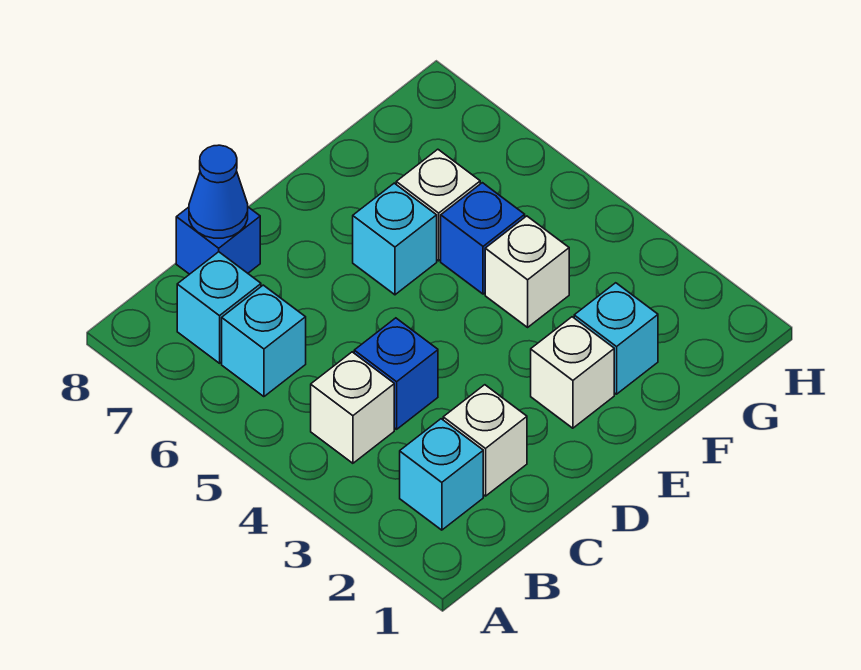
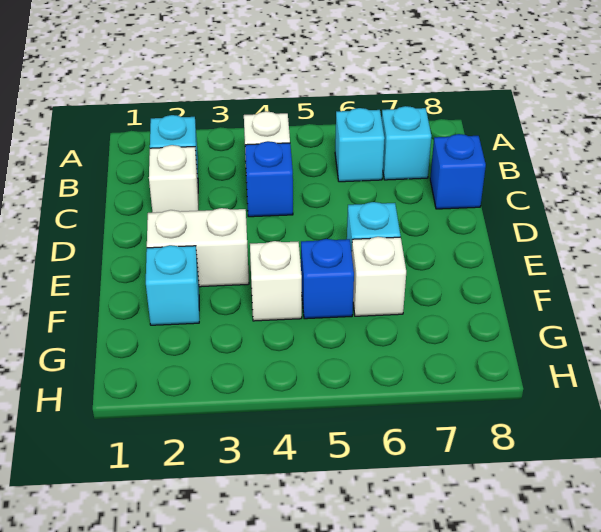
blue cone C8 level 2 -> none
white brick E2 level 1 -> white brick E2:E3 level 1

